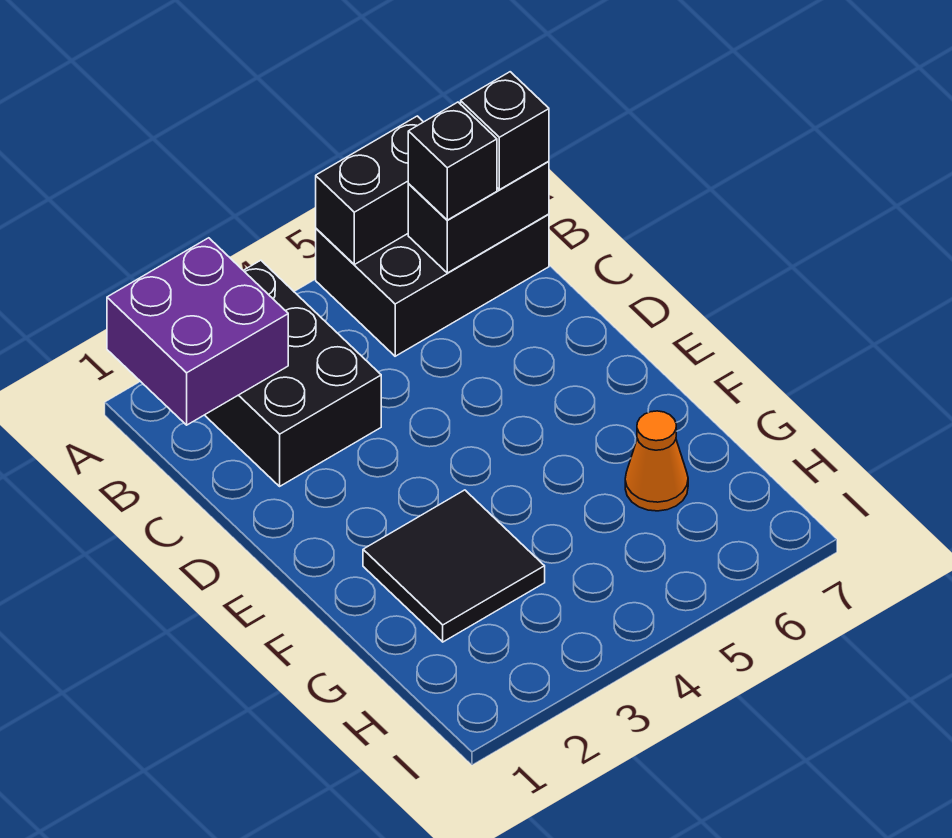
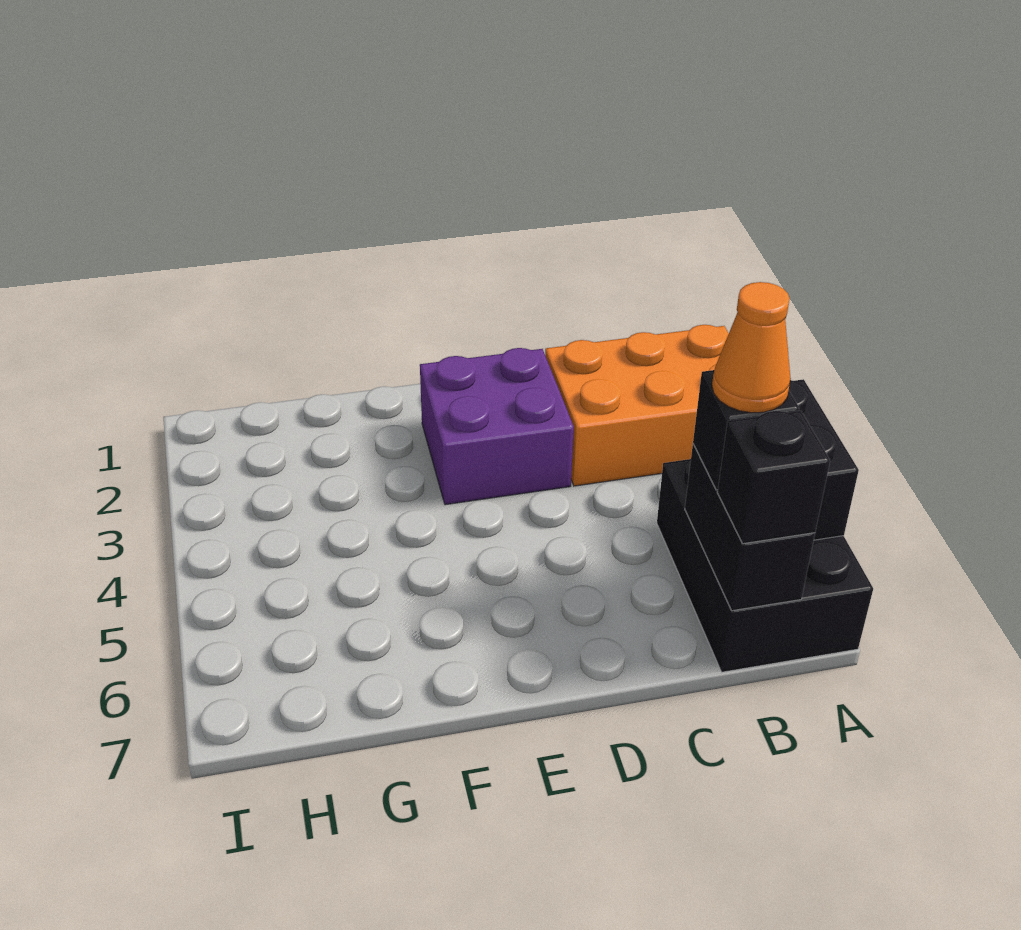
purple brick A1:B2 level 2 -> purple brick D2:E3 level 1
black brick A2:C3 level 1 -> orange brick A2:C3 level 1
black tile F2:G3 level 1 -> none
orange cone G6 level 1 -> orange cone B6 level 4

